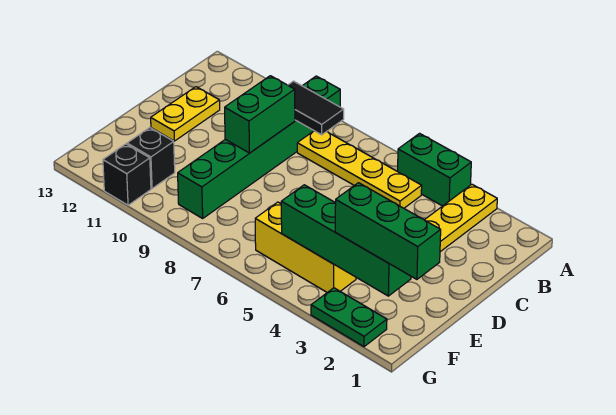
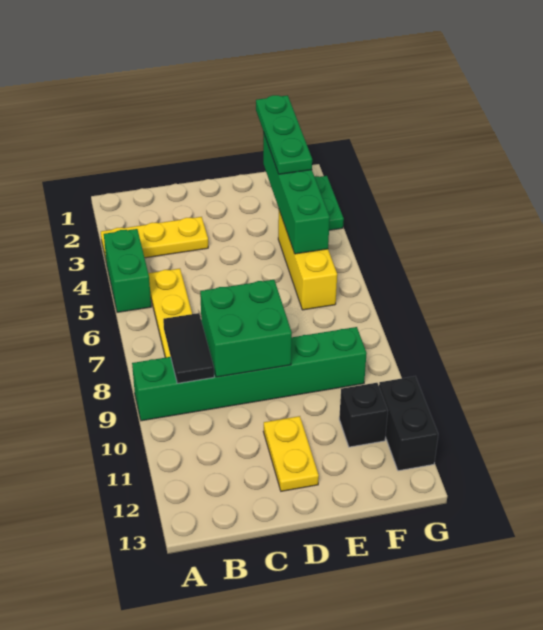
green brick C9:D9 level 2 -> green brick C8:D9 level 2
yellow plate C12:D12 level 1 -> yellow plate D11:D12 level 1
green brick F1:F3 level 3 -> green plate F1:F3 level 3
black brick G11 level 1 -> black brick G11:G12 level 1

